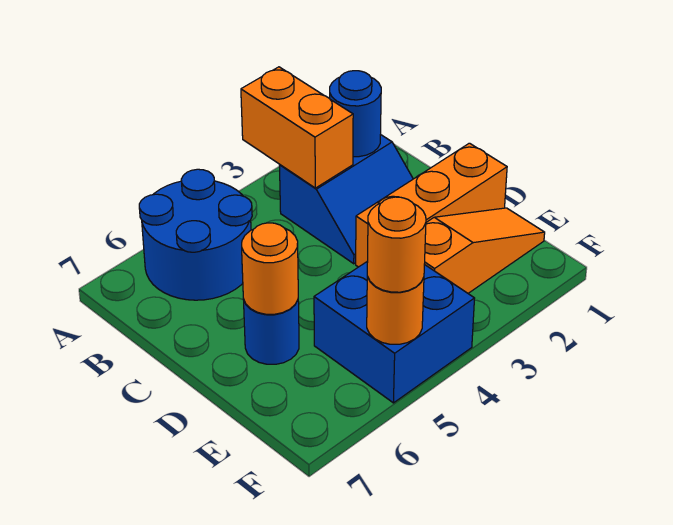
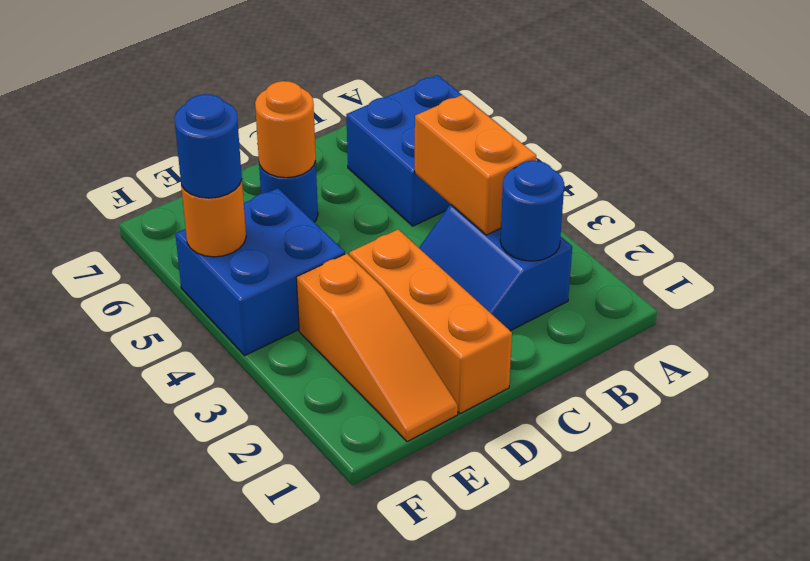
orange brick A3:B3 level 2 -> orange brick B3:B4 level 2
blue round brick A5:B6 level 1 -> blue brick A5:B6 level 1
orange round brick F5 level 3 -> blue round brick F5 level 3

